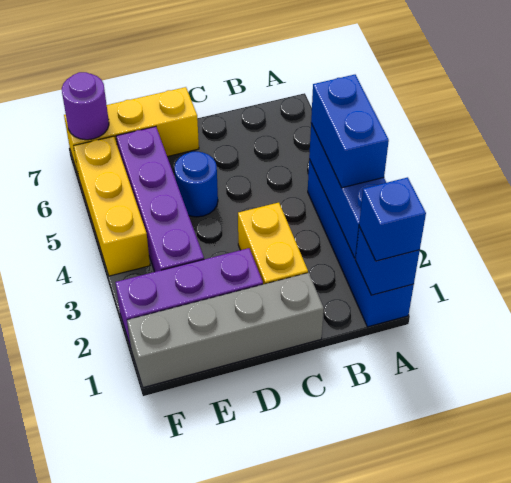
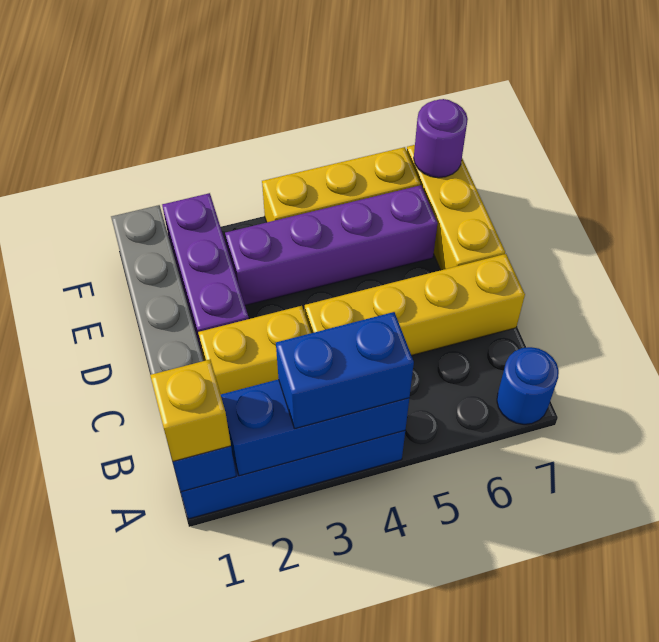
blue brick A1 level 3 -> yellow brick A1 level 3
none -> yellow brick C4:C7 level 1
blue round brick D5 level 1 -> blue round brick A7 level 1

